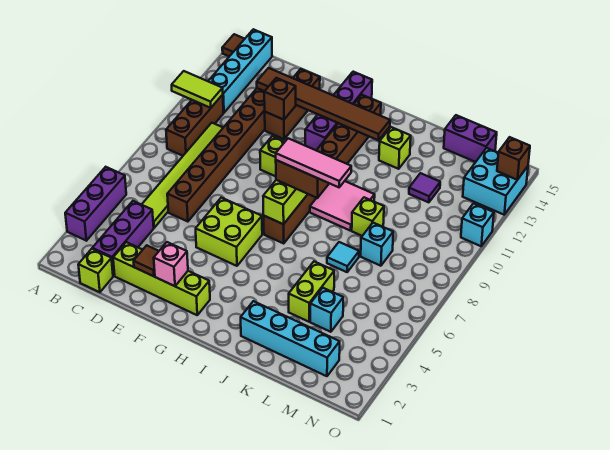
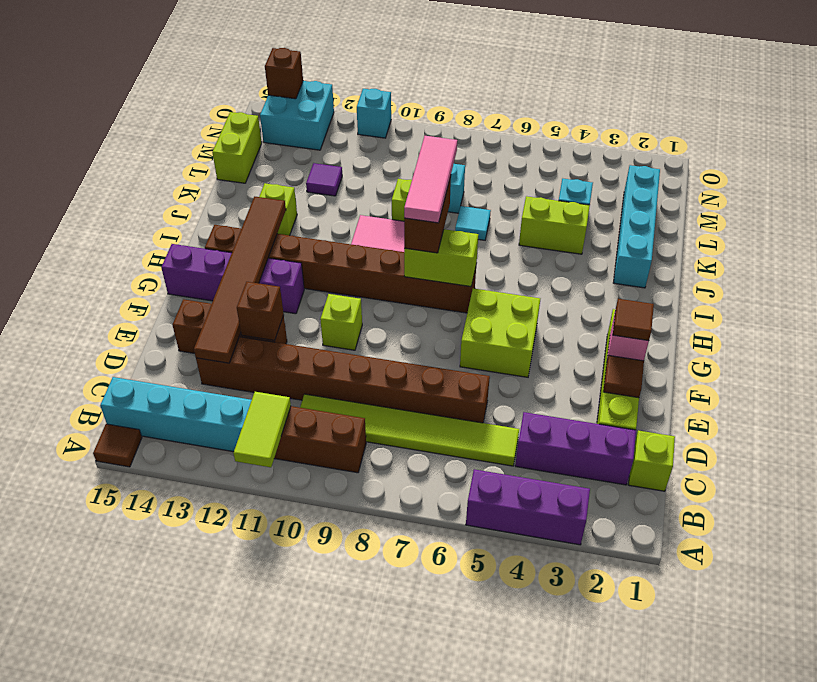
none -> brown tile F2 level 3
purple brick L15:M15 level 1 -> lime brick L15:M15 level 1

